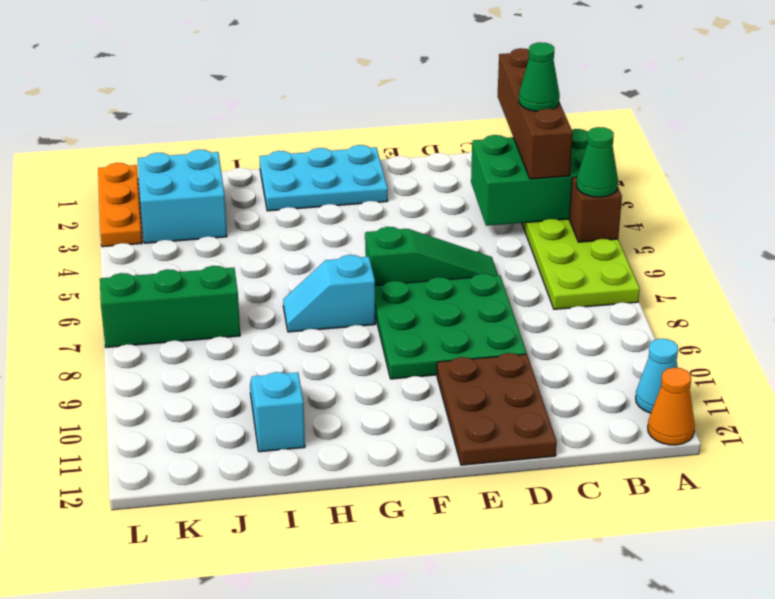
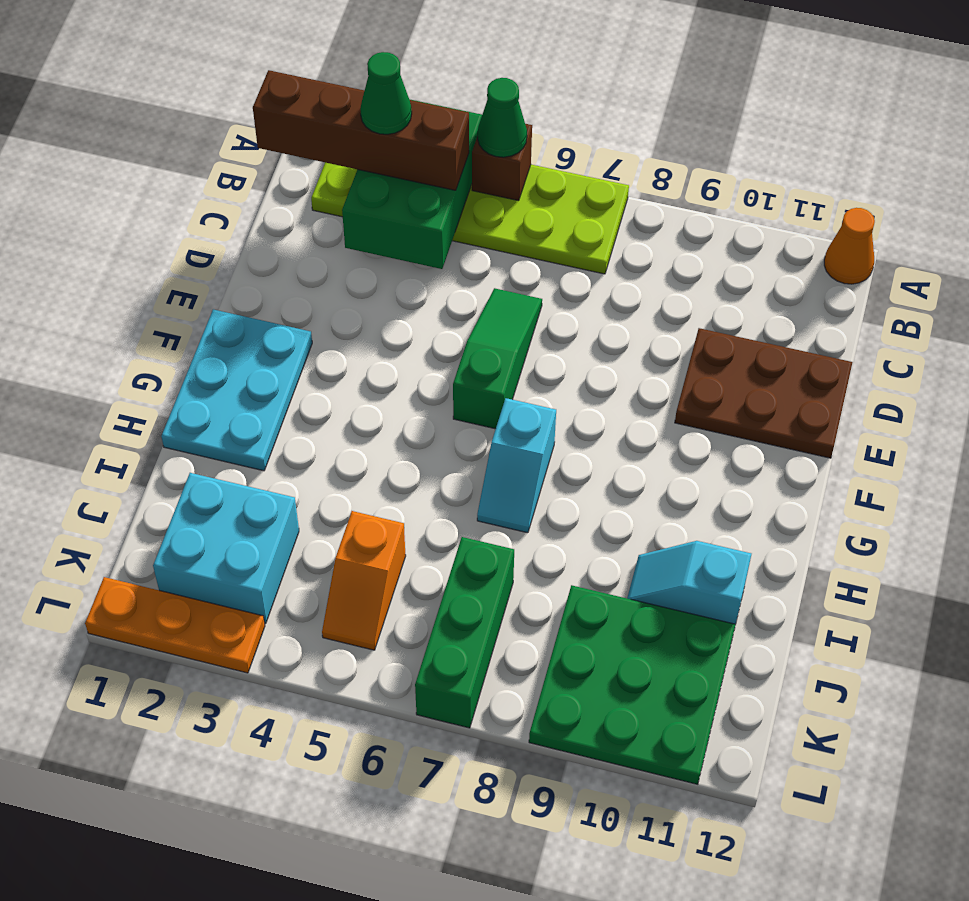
cyan cone A11 level 1 -> none
green plate D7:F9 level 1 -> green plate J9:L11 level 1
none -> orange slope J5:K5 level 1 top J

